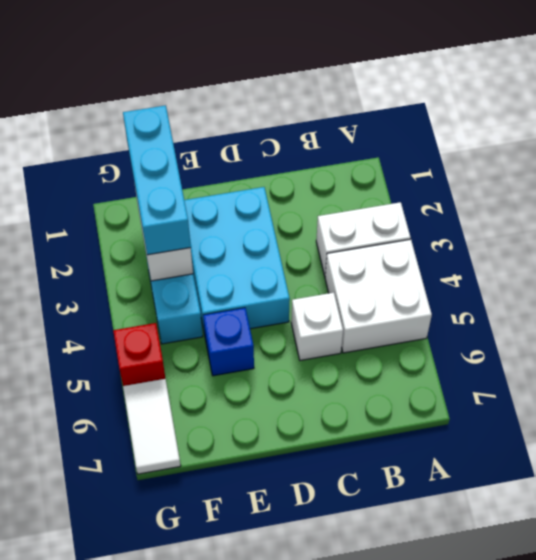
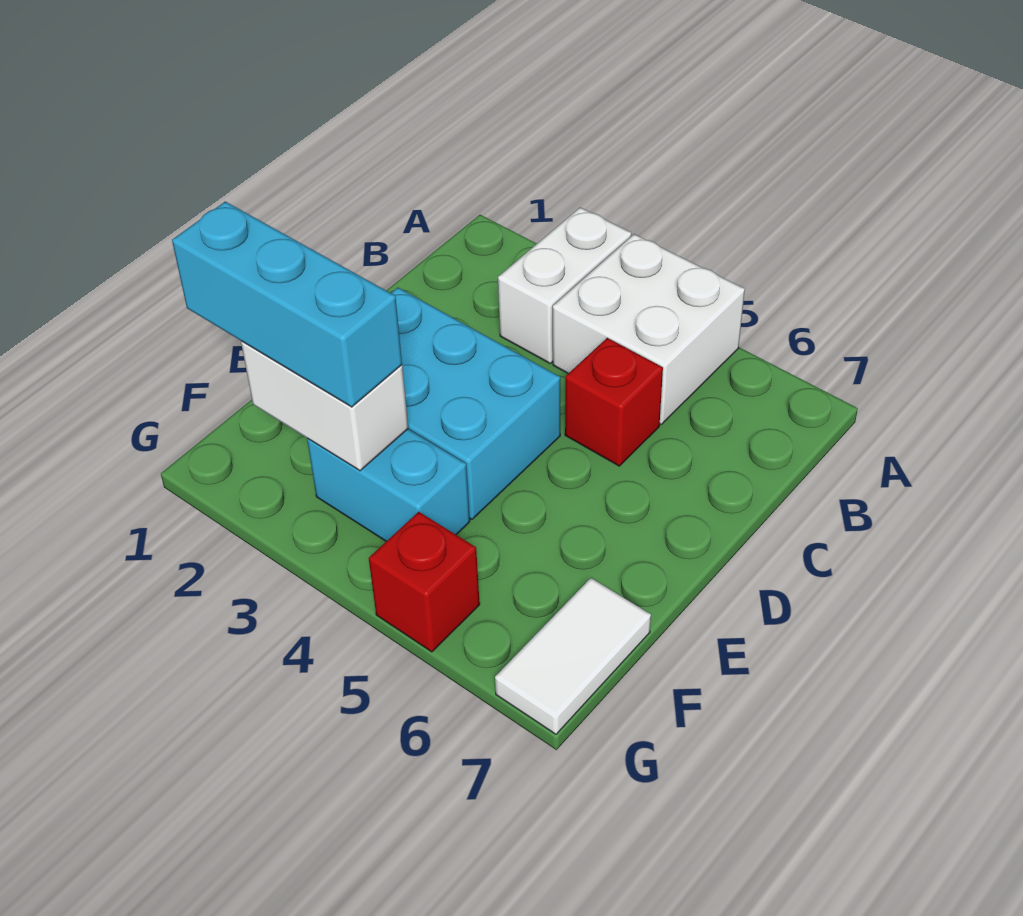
white brick C5 level 1 -> red brick C5 level 1
blue brick E5 level 1 -> none
white tile G6:G7 level 1 -> white tile F7:G7 level 1

